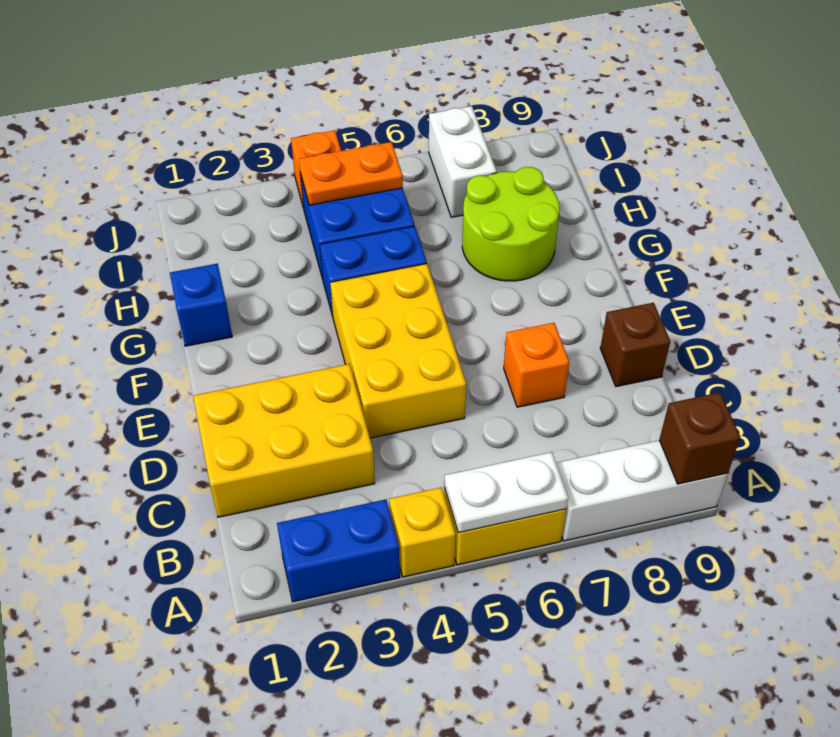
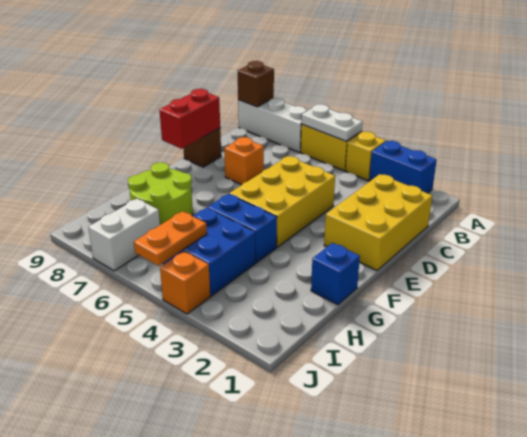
yellow brick C1:D3 level 1 -> yellow brick C1:E2 level 1
none -> red brick D9:E9 level 2
orange plate I4:I5 level 2 -> orange plate I5:J5 level 2

